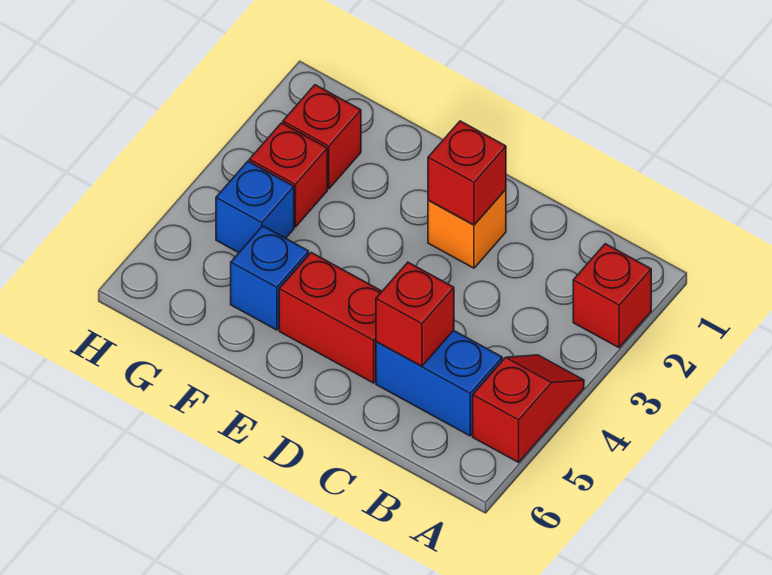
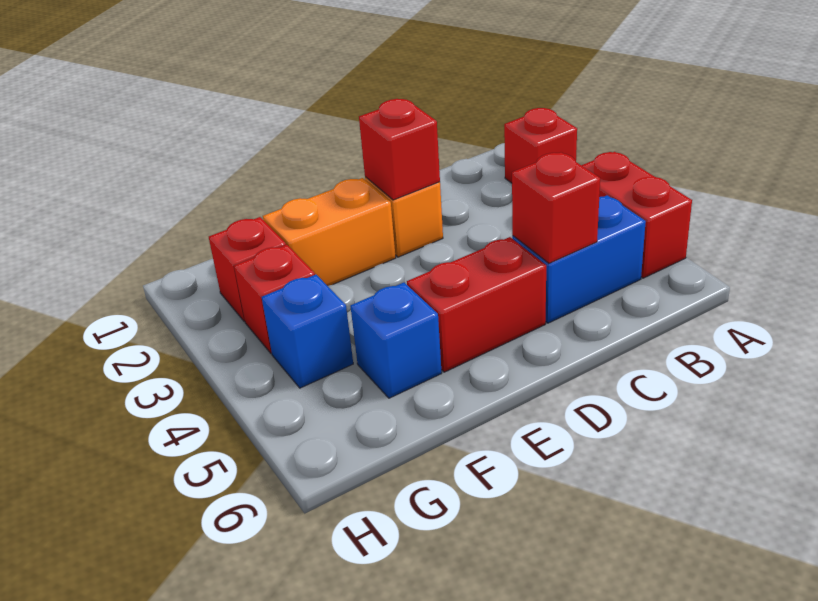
red slope A4:A5 level 1 top 5 -> red brick A4:A5 level 1
none -> orange brick E2:F2 level 1

